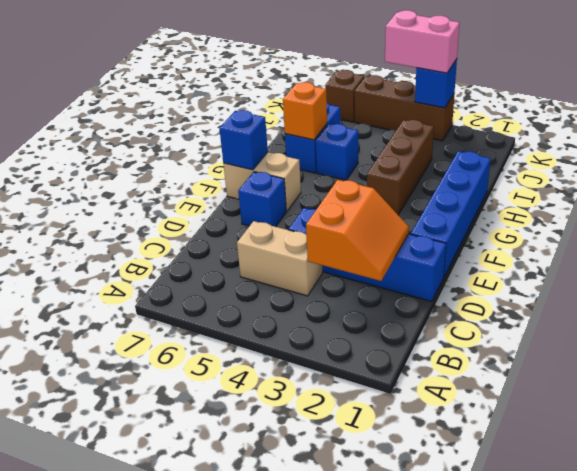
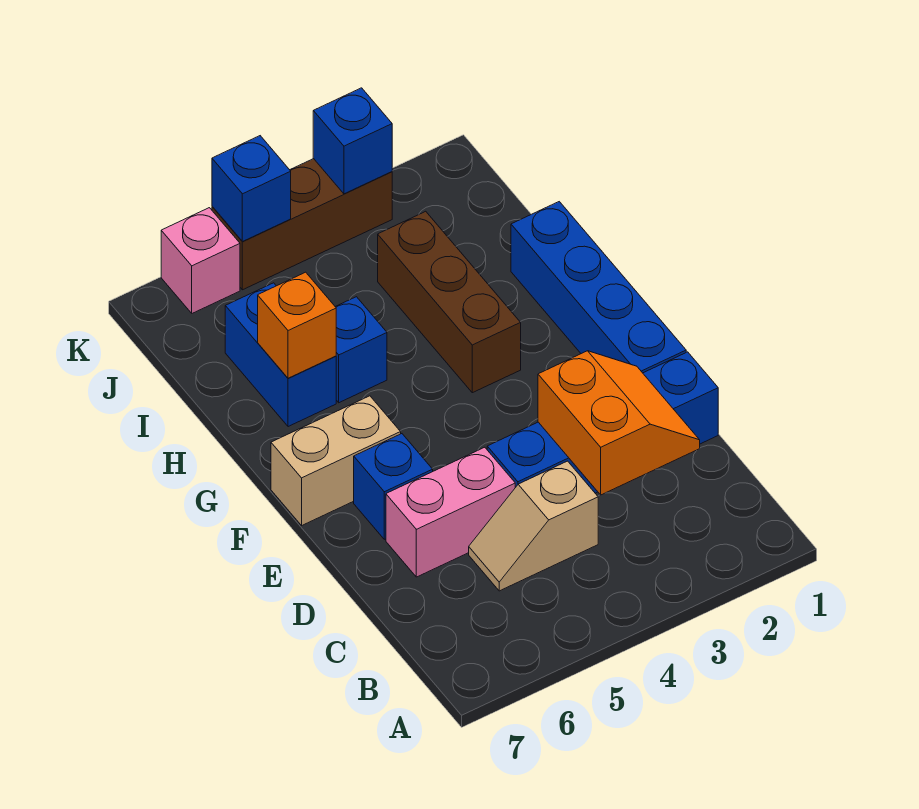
tan brick C4:C5 level 1 -> tan slope C4:C5 level 1 top 4
blue brick F7 level 2 -> blue brick K5 level 2
pink brick K3:K4 level 3 -> pink brick D5:D6 level 1
brown brick K6 level 1 -> pink brick K6 level 1

